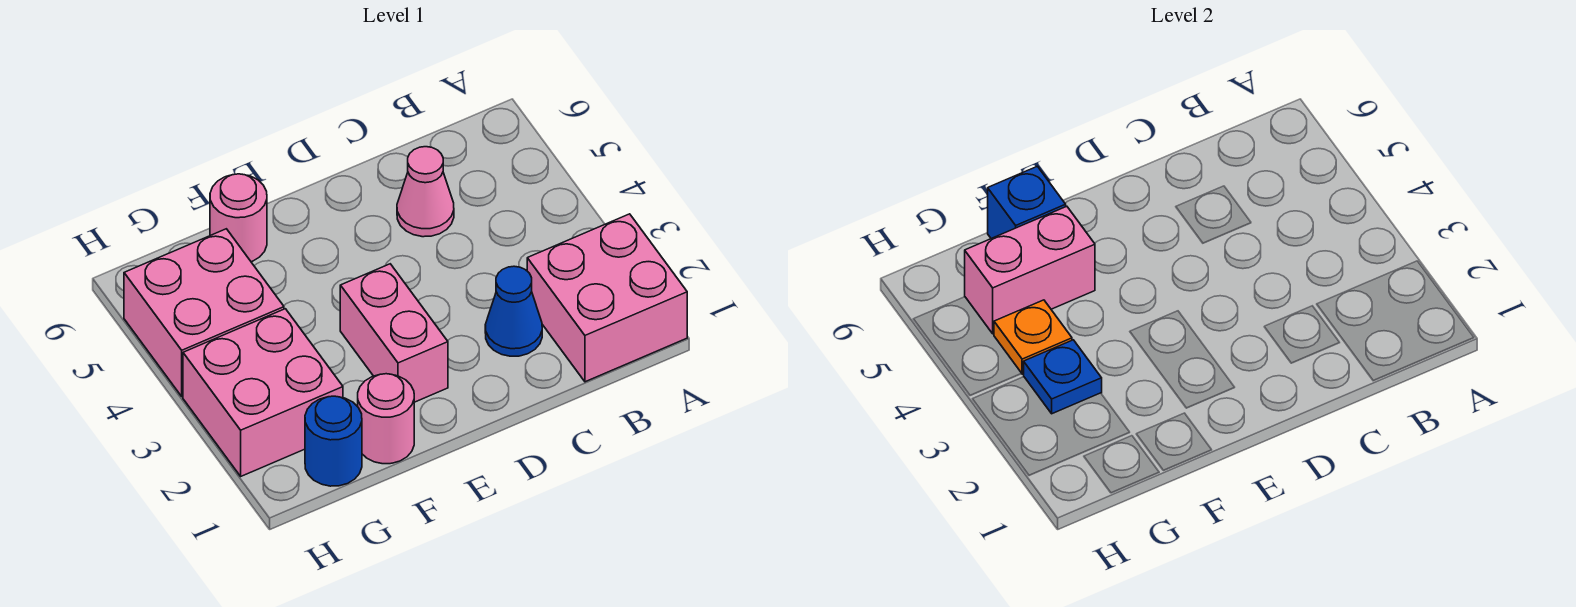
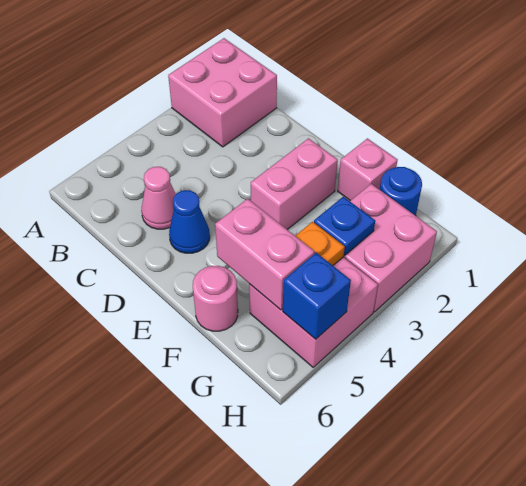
blue cone C2 level 1 -> blue cone D5 level 1
pink round brick F1 level 1 -> pink brick F1 level 1
blue brick F6 level 2 -> blue brick H5 level 2

